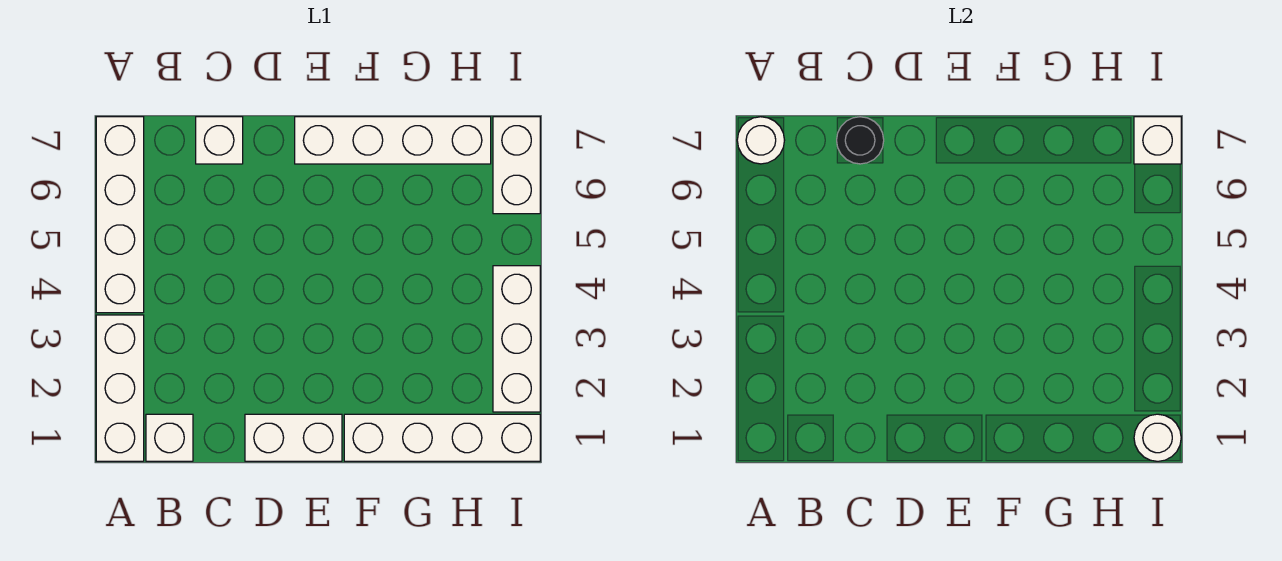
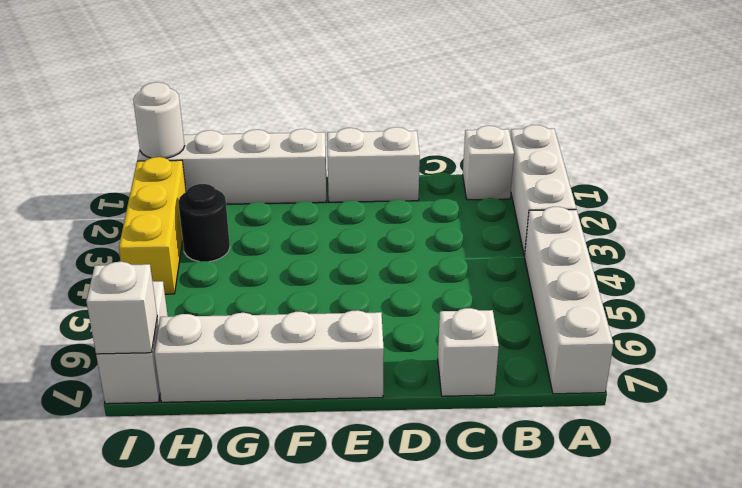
white round brick A7 level 2 -> none
black round brick C7 level 2 -> black round brick H3 level 1
white brick I2:I4 level 1 -> yellow brick I2:I4 level 1

